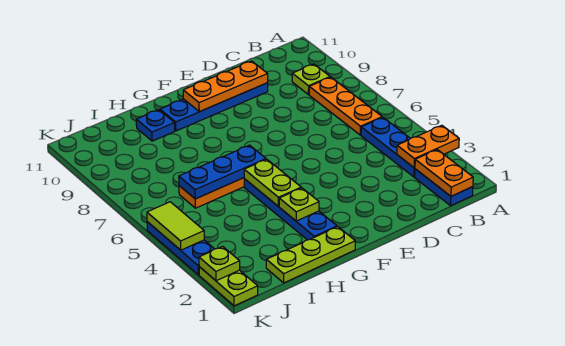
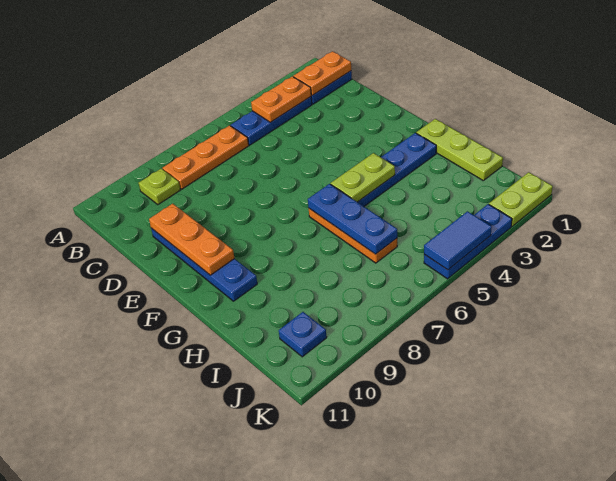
orange plate A3:B3 level 2 -> orange plate B3:B4 level 2
lime plate G3 level 2 -> none
blue plate H10 level 1 -> blue plate J10 level 1
lime plate K2 level 2 -> none
lime tile K4:K5 level 2 -> blue tile K4:K5 level 2

